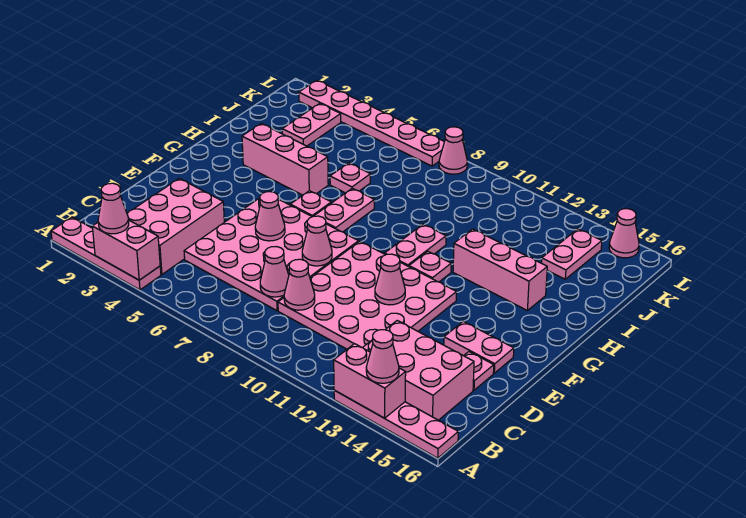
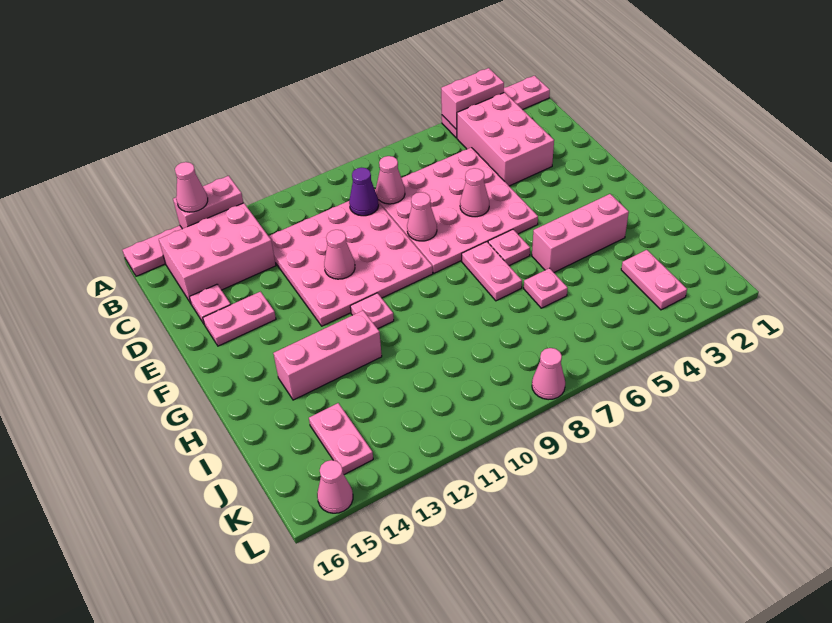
pink cone A3 level 3 -> none
pink cone C9 level 2 -> purple cone C9 level 2
pink plate G10:H10 level 1 -> none
pink plate L2:L7 level 1 -> none

